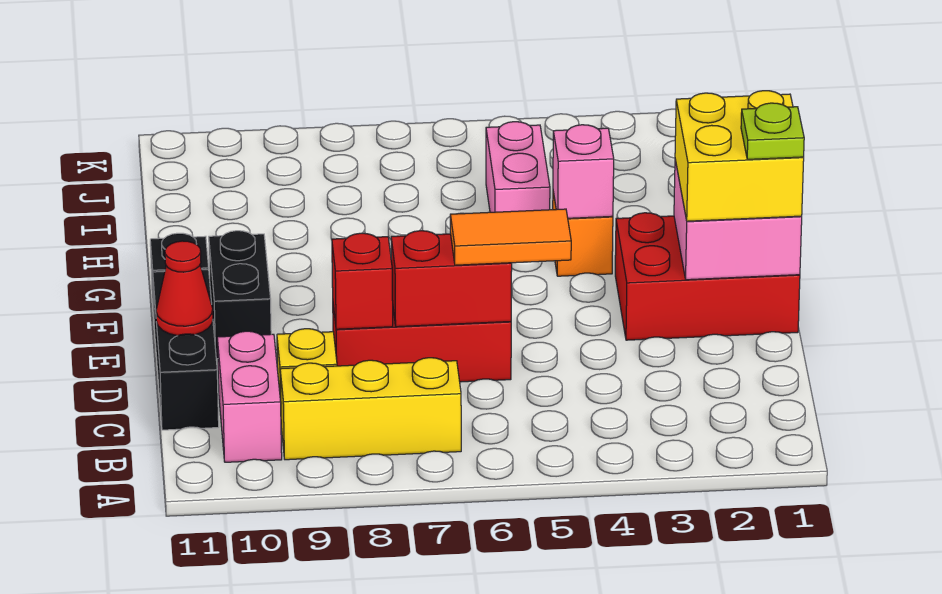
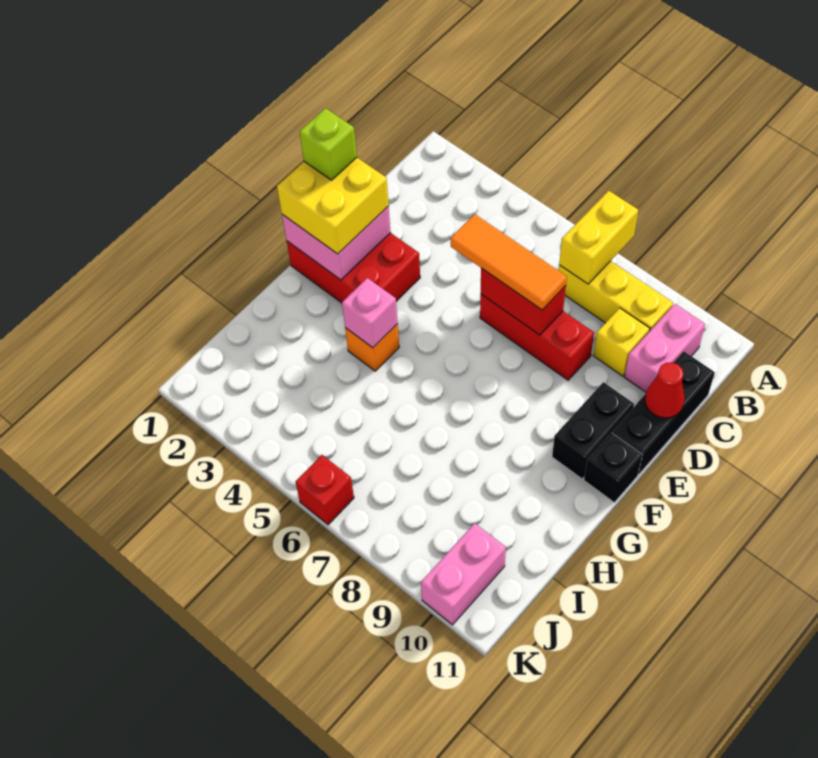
none -> yellow brick A7:B7 level 2
orange tile D5:D6 level 3 -> orange tile D5:D7 level 3
red brick D8 level 2 -> red brick K6 level 1
lime plate E1 level 4 -> lime brick E1 level 4
pink brick H5:I5 level 1 -> pink brick J10:K10 level 1

